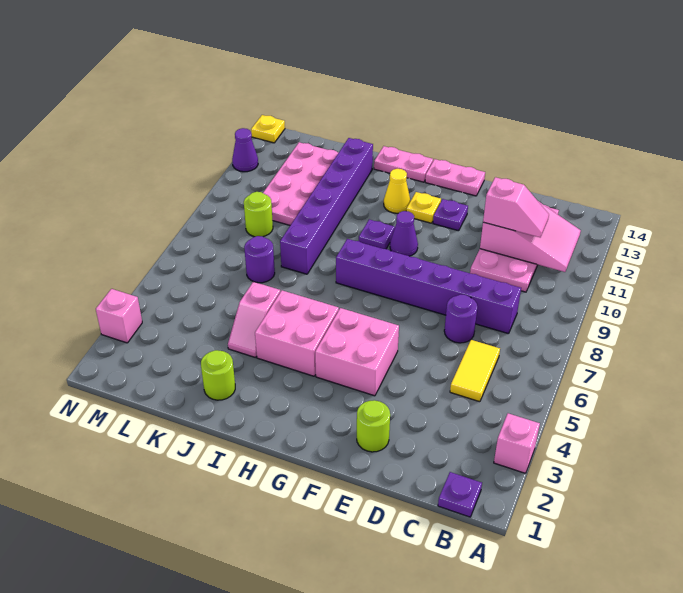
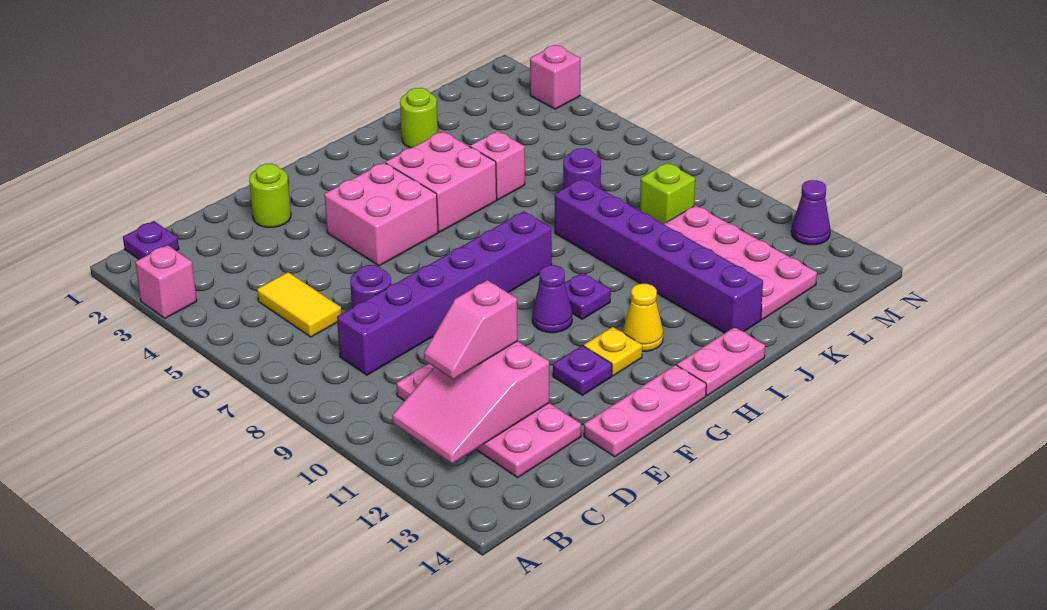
pink plate F14:G14 level 1 -> pink plate E14:G14 level 1
lime round brick L9 level 1 -> lime brick L9 level 1
yellow plate N14 level 1 -> none

